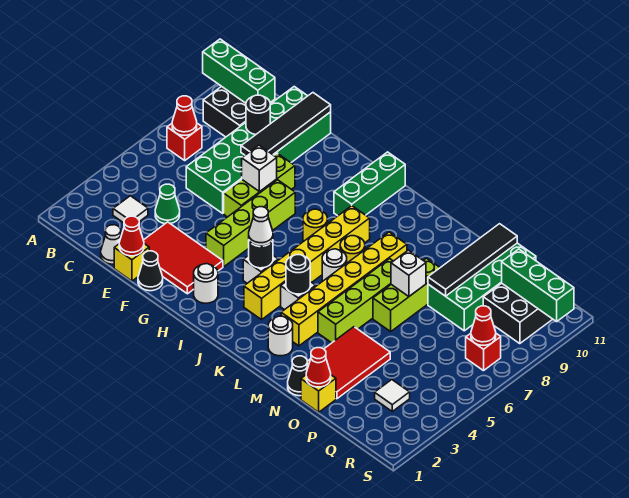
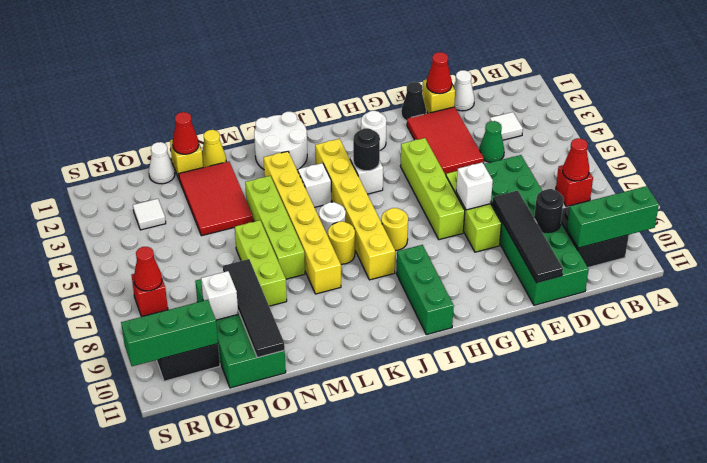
red tile E2:G3 level 1 -> red tile E2:F4 level 1
white cone I4 level 3 -> white cone P1 level 1
black round brick K4 level 2 -> none
white round brick L2 level 1 -> white round brick K1:L2 level 1
black cone N1 level 1 -> yellow cone N1 level 1
white brick N7 level 2 -> white brick P9 level 2

